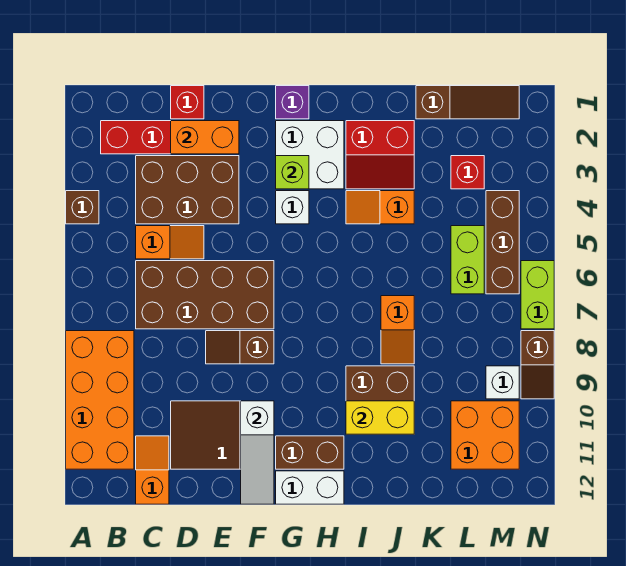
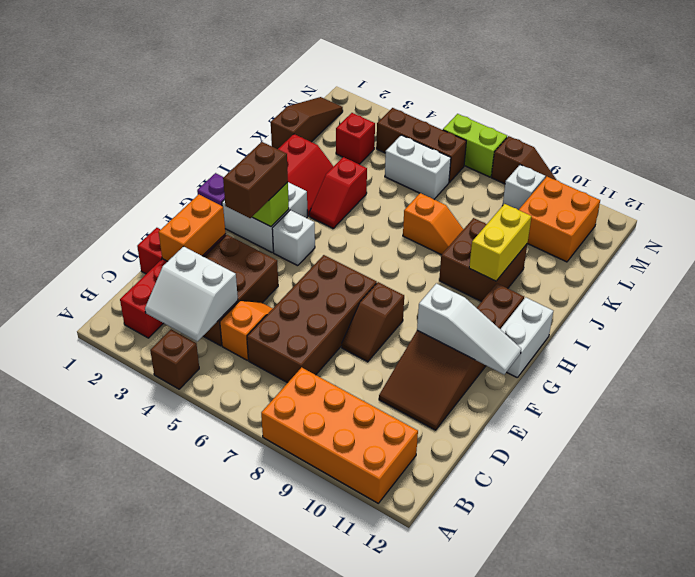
none -> white slope B3:C4 level 2 top C
orange slope C11:C12 level 1 top 12 -> none
none -> brown brick F3:G3 level 3
orange slope I4:J4 level 1 top J -> red slope I4:J4 level 1 top J
lime brick L5:L6 level 1 -> white brick L5:L6 level 1

